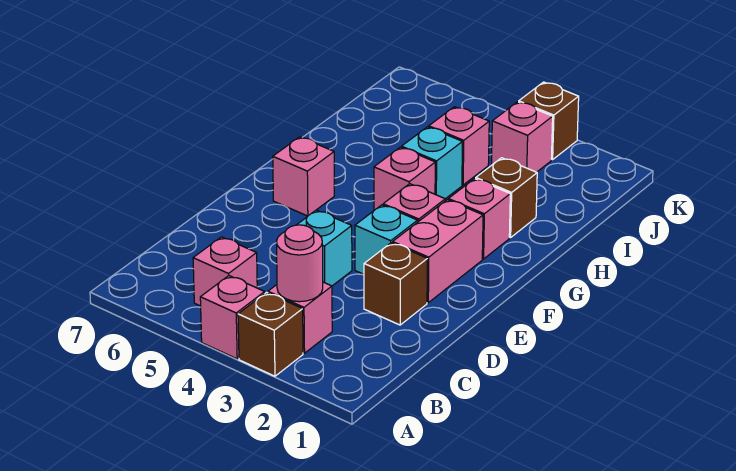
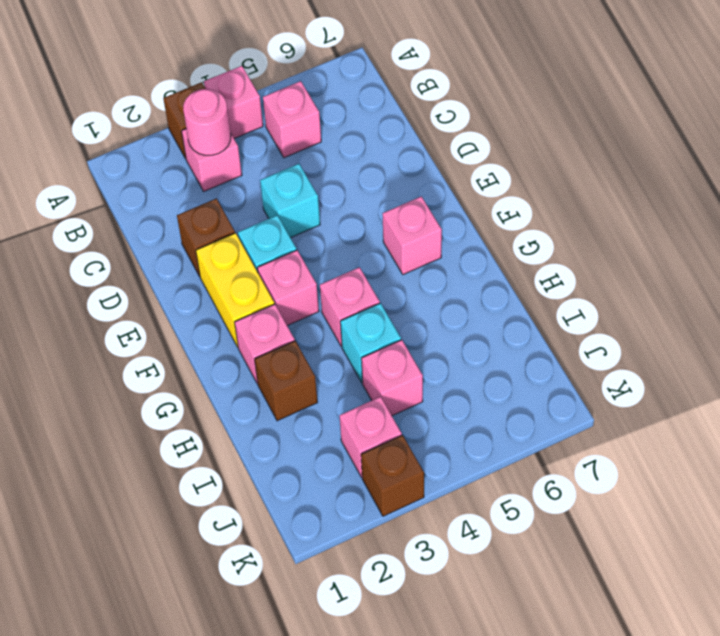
pink brick E2:F2 level 1 -> yellow brick E2:F2 level 1

